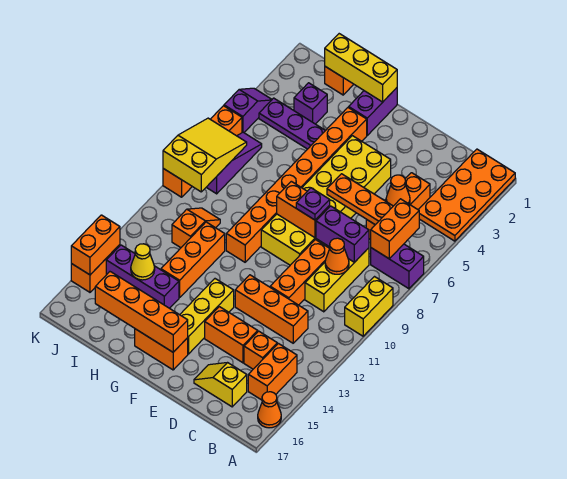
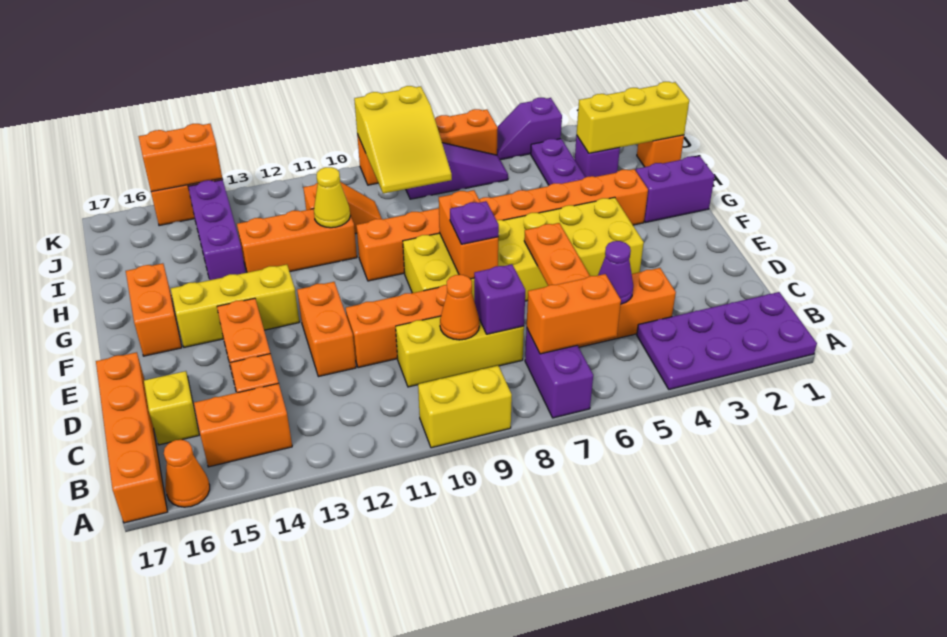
orange plate A1:B4 level 1 -> purple plate A1:B4 level 1
orange cone C5 level 2 -> purple cone C5 level 2
purple brick C8:D8 level 2 -> purple brick C8 level 2
orange brick C12:E12 level 1 -> orange brick D12:E12 level 1
orange brick F16:I16 level 2 -> orange brick A17:D17 level 1
yellow brick G1:I1 level 2 -> yellow brick I1:I3 level 2
yellow cone I14 level 2 -> yellow cone H11 level 2
yellow slope J7:K9 level 2 top 9 -> yellow slope I8:K9 level 2 top K
purple slope K4:K5 level 1 top 5 -> purple slope K4:K5 level 1 top 4

